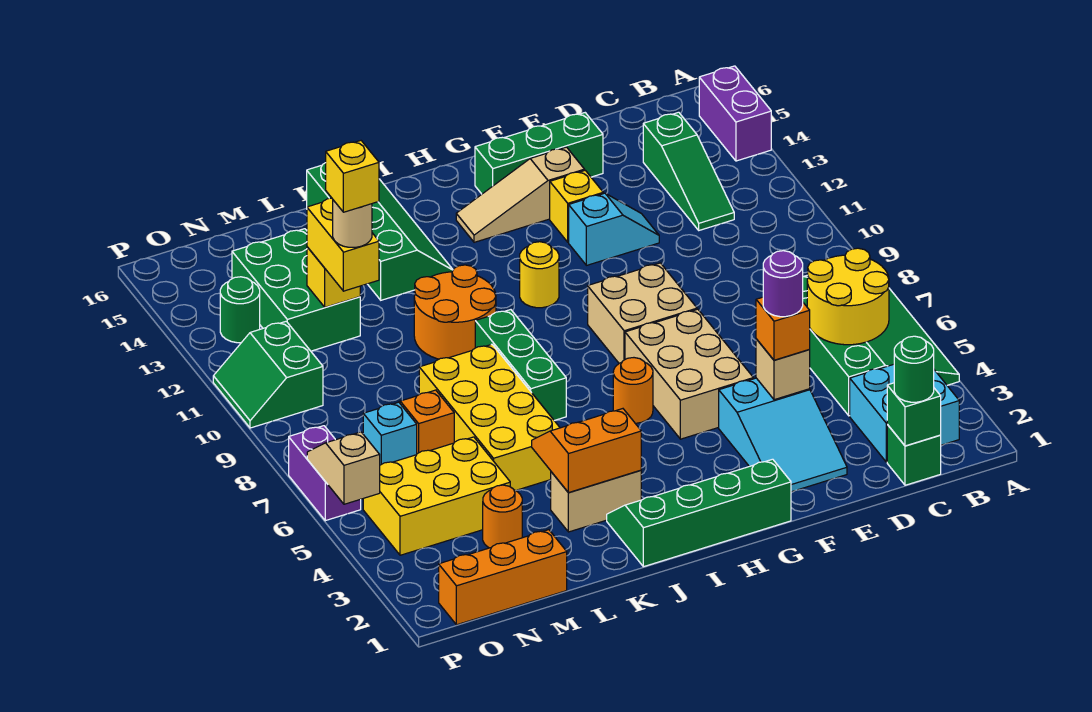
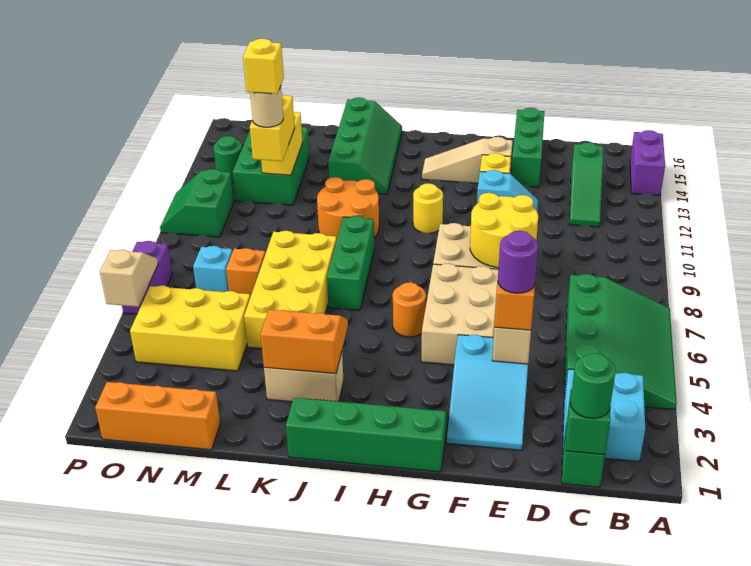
yellow round brick B5:C6 level 2 -> yellow round brick E8:F9 level 2
green brick E15:G15 level 1 -> green brick E14:E16 level 1
orange round brick M3 level 1 -> none
yellow brick M12 level 2 -> yellow brick M12:M13 level 2

